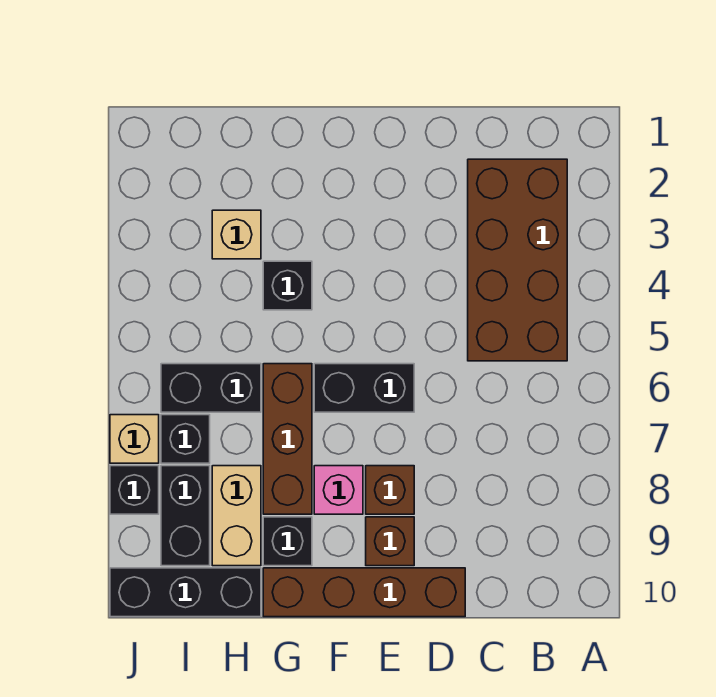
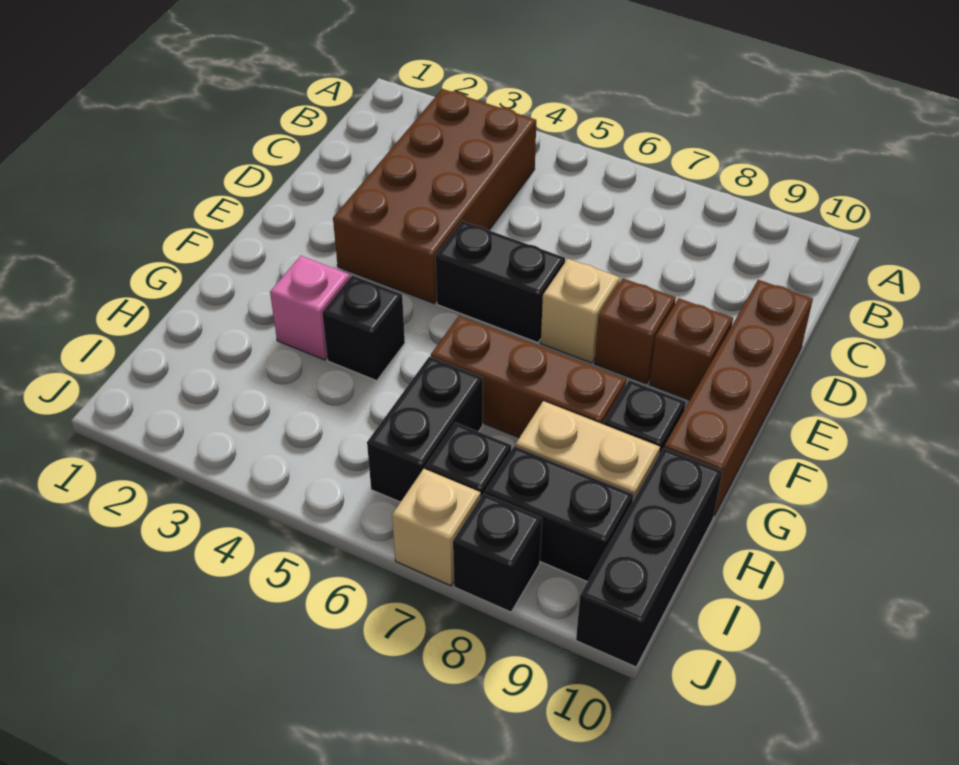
brown brick B2:C5 level 1 -> brown brick B3:E4 level 1
black brick E6:F6 level 1 -> black brick E5:E6 level 1
pink brick F8 level 1 -> pink brick G3 level 1
tan brick H3 level 1 -> tan brick E7 level 1

